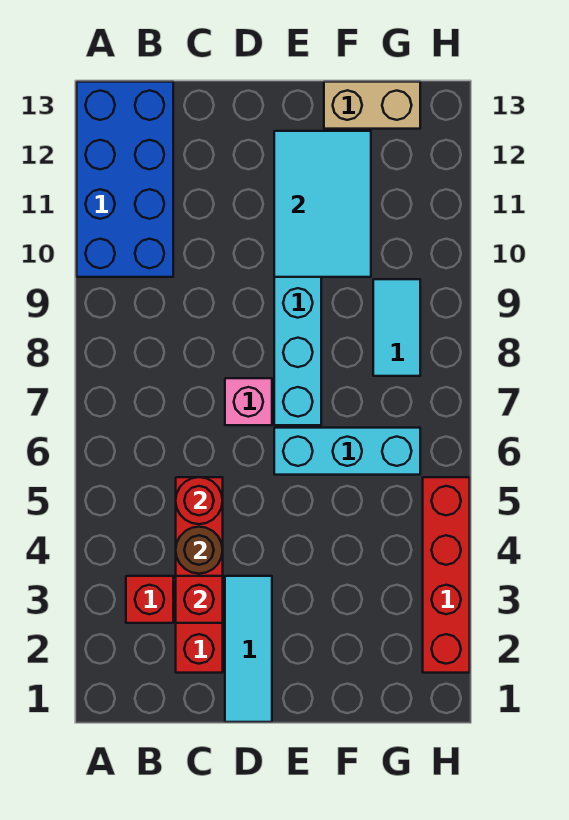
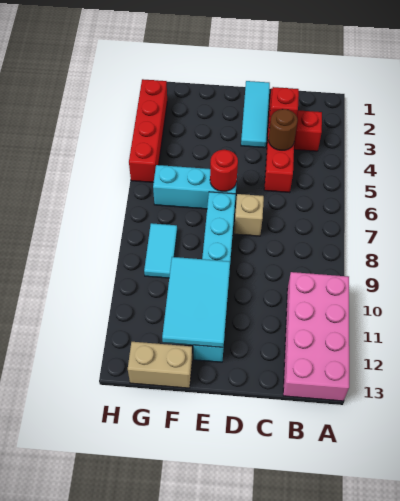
blue brick A10:B13 level 1 -> pink brick A10:B13 level 1
red round brick C5 level 2 -> red round brick E6 level 2
pink brick D7 level 1 -> tan brick D7 level 1

